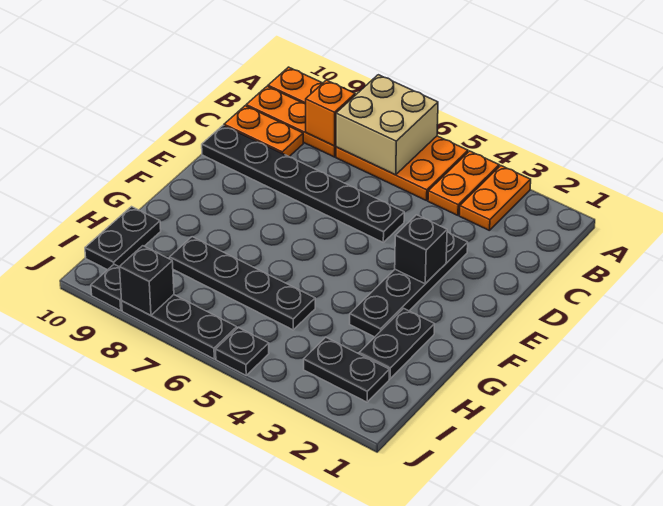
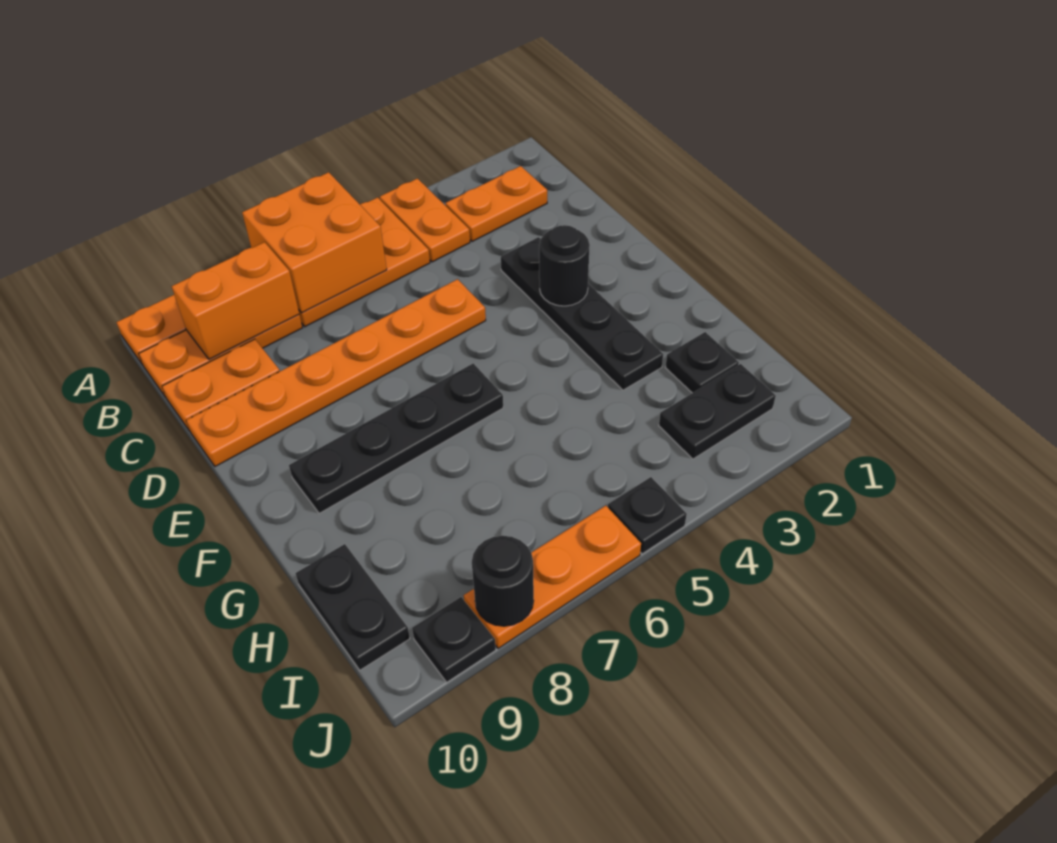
orange plate A3:B3 level 1 -> orange plate B2:B3 level 1
tan brick A6:B7 level 2 -> orange brick A6:B7 level 2
orange brick B8 level 2 -> orange brick B8:B9 level 2
black plate D5:D10 level 1 -> orange plate D5:D10 level 1
black brick E3 level 2 -> black round brick E3 level 2
black plate G2:H2 level 1 -> black plate H2 level 1
black plate H5:H8 level 1 -> black plate F6:F9 level 1
black plate J6:J8 level 1 -> orange plate J6:J8 level 1
black brick J8 level 2 -> black round brick J8 level 2

